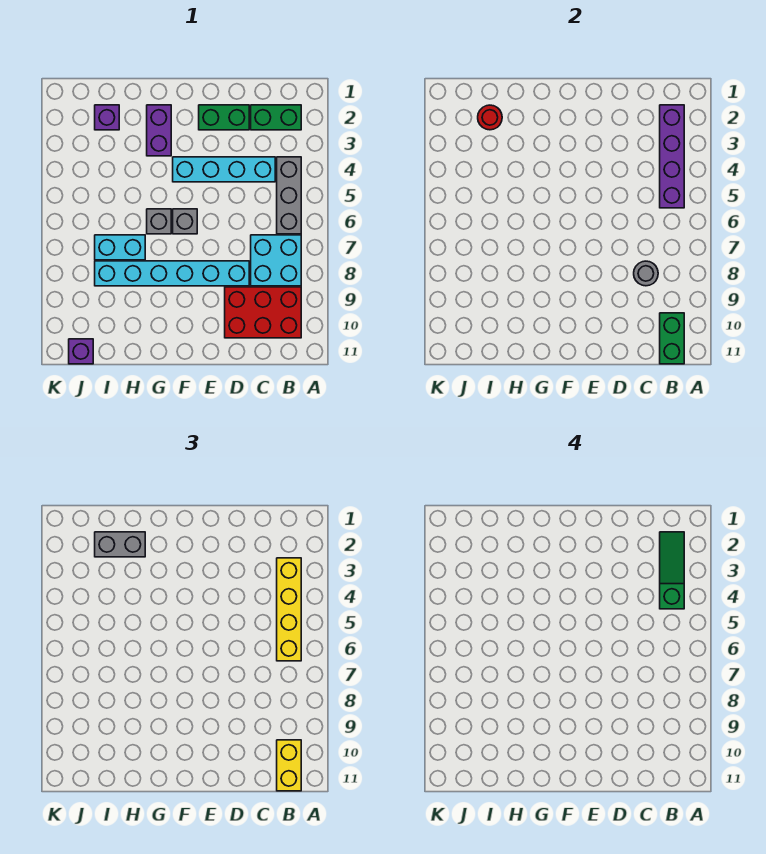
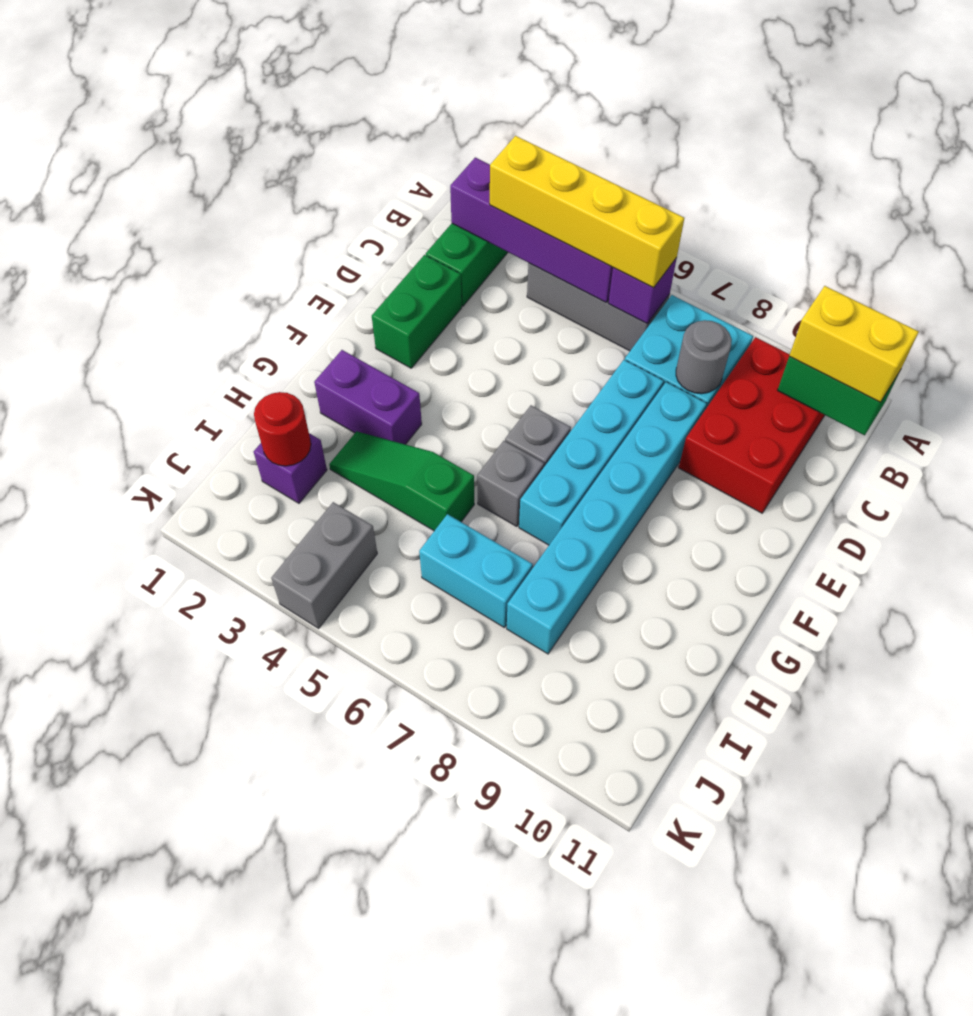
green slope B2:B4 level 4 top 4 -> green slope H3:H5 level 1 top 5
cyan brick C4:F4 level 1 -> cyan brick D7:G7 level 1
grey brick H2:I2 level 3 -> grey brick J4:K4 level 1
cyan brick H7:I7 level 1 -> cyan brick I6:I7 level 1
purple brick J11 level 1 -> purple brick B6 level 2

